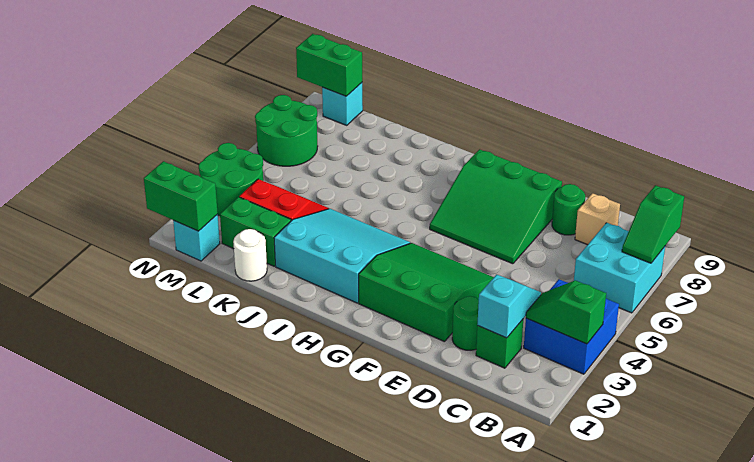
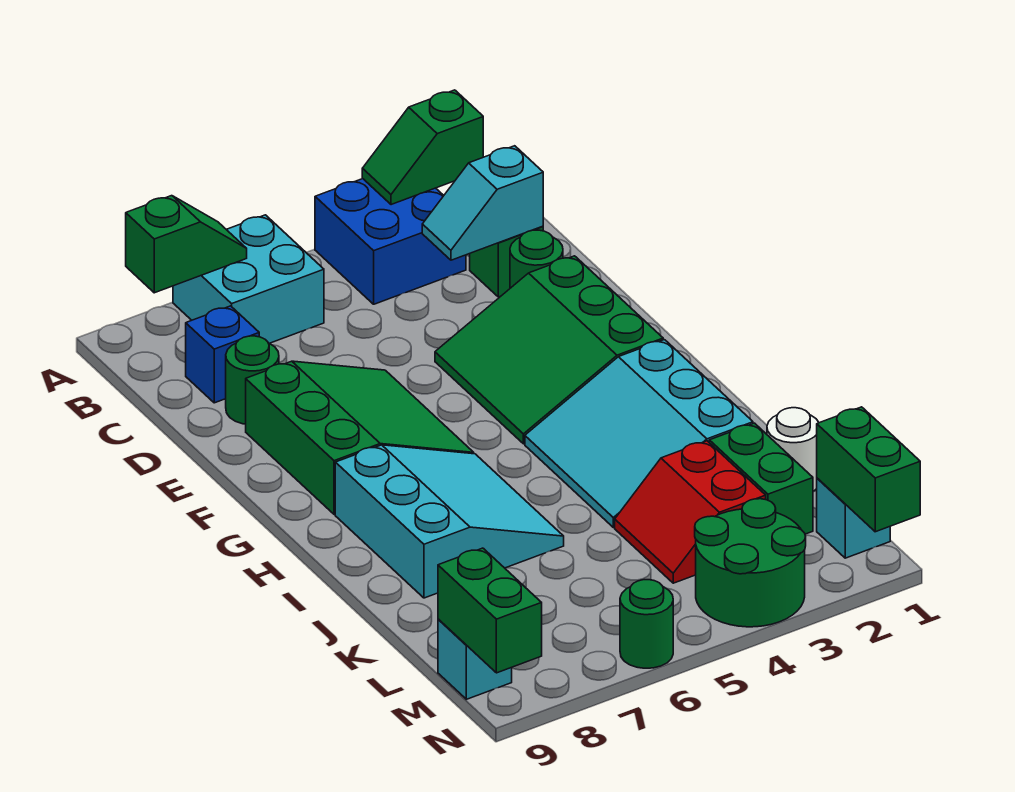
green slope A3:B3 level 2 top A -> green slope A2:A3 level 2 top 2
tan brick C8 level 1 -> blue brick C8 level 1
none -> cyan slope H6:J8 level 1 top 8
green round brick M6:N7 level 1 -> green round brick N6 level 1

